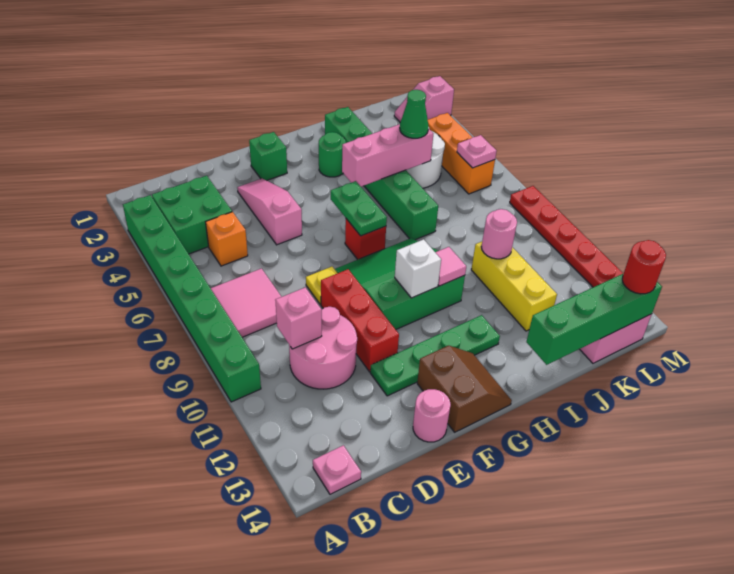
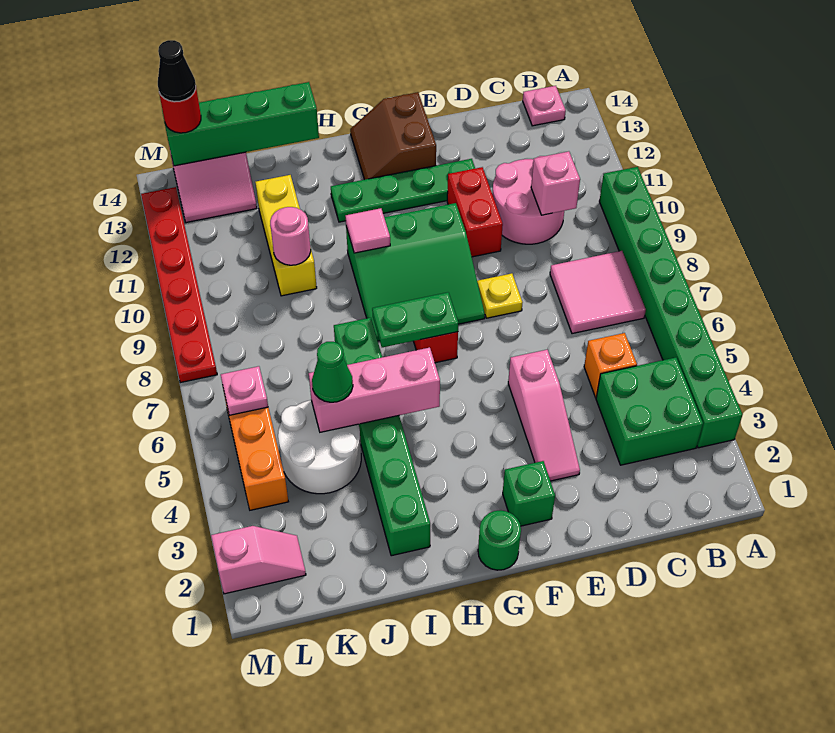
red brick E9:E11 level 1 -> red brick E10:E11 level 1
pink round brick E14 level 1 -> none
green plate G6:G7 level 2 -> green plate G7:H7 level 2
white brick G10 level 2 -> none
green round brick H3 level 1 -> green round brick G1 level 1
none -> black cone L14 level 4

